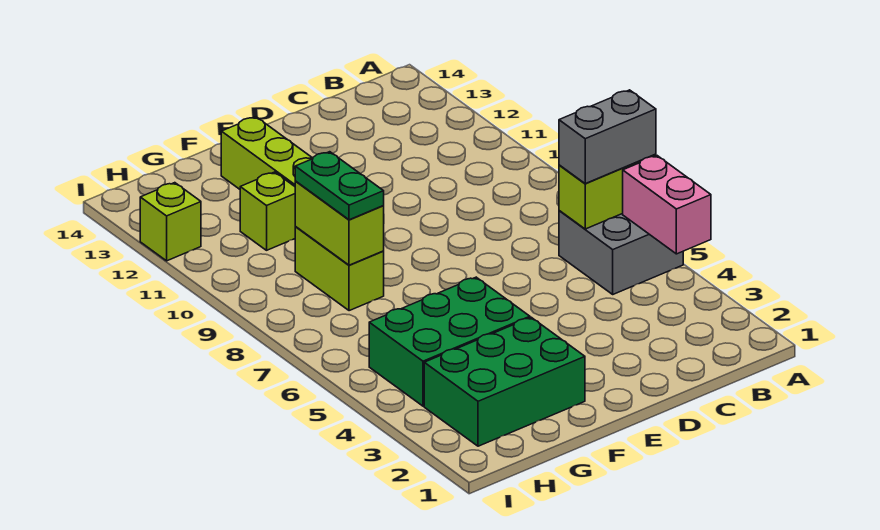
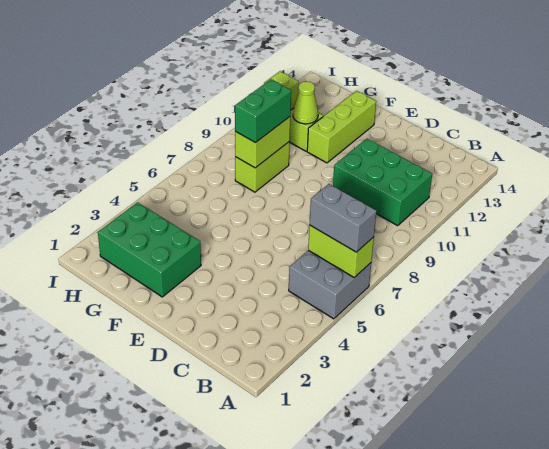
pink brick A4:A5 level 2 -> none
green brick F4:H5 level 1 -> green brick B10:D11 level 1
green plate G8:G9 level 3 -> green brick G8:G9 level 3
none -> lime cone G11 level 2

